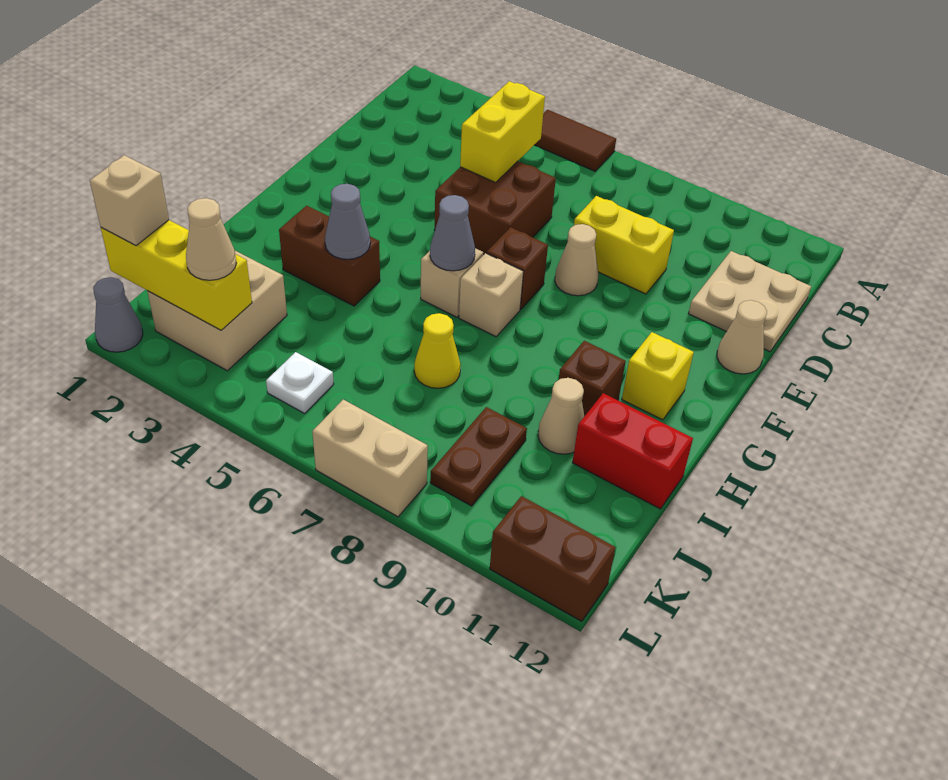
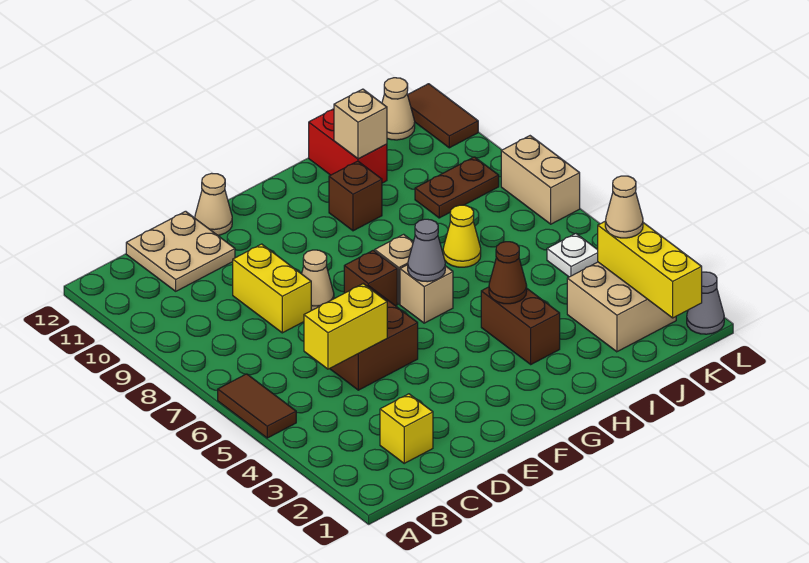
yellow brick G11 level 1 -> yellow brick C2 level 1
grey cone H4 level 2 -> brown cone H4 level 2
tan cone I10 level 1 -> tan cone K12 level 1
tan brick K1 level 3 -> tan brick I11 level 2
brown brick L11:L12 level 1 -> brown tile L11:L12 level 1

